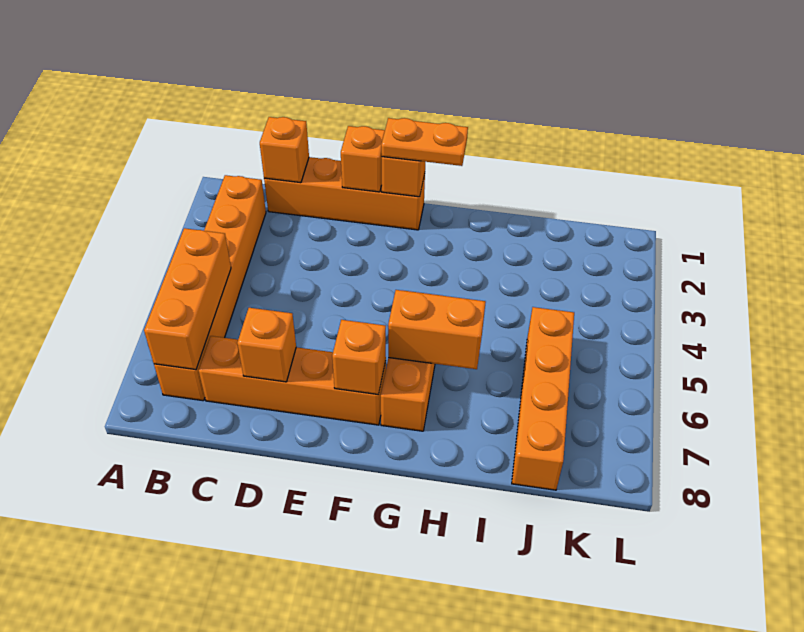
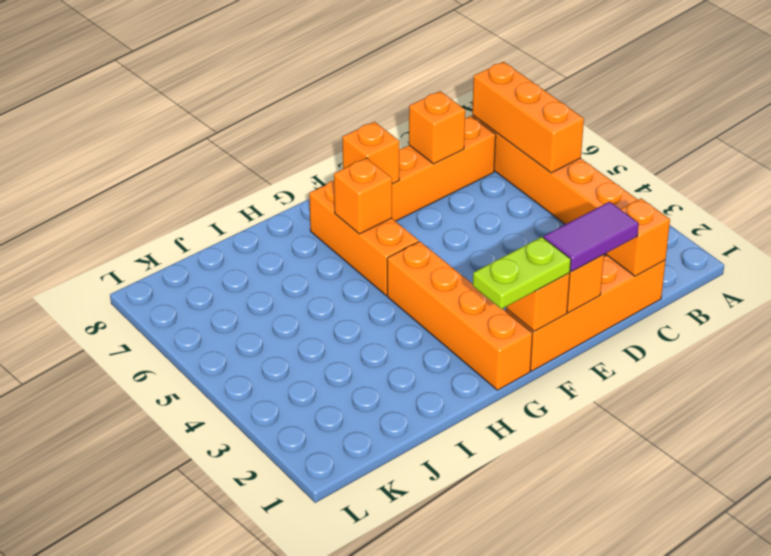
none -> purple tile D1:E1 level 3
orange plate F1:G1 level 3 -> lime plate F1:G1 level 3
orange brick G6:H6 level 2 -> orange brick G6 level 2
orange brick J5:J8 level 1 -> orange brick G1:G4 level 1

